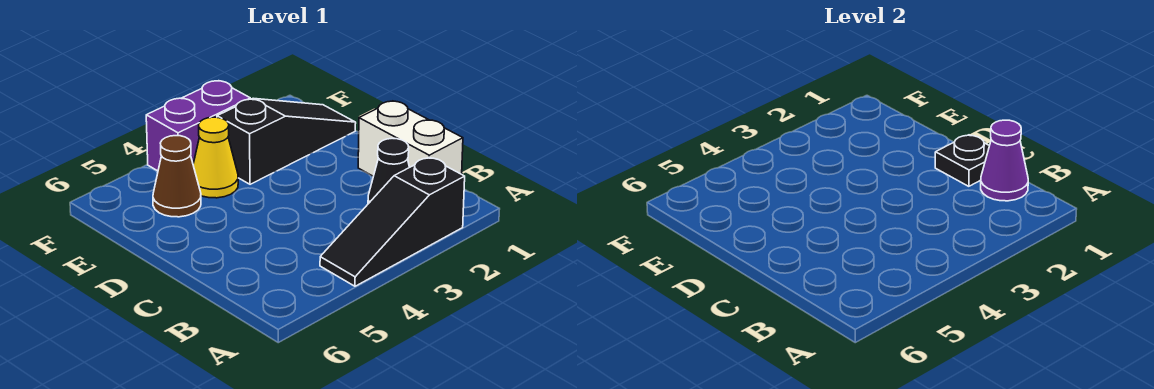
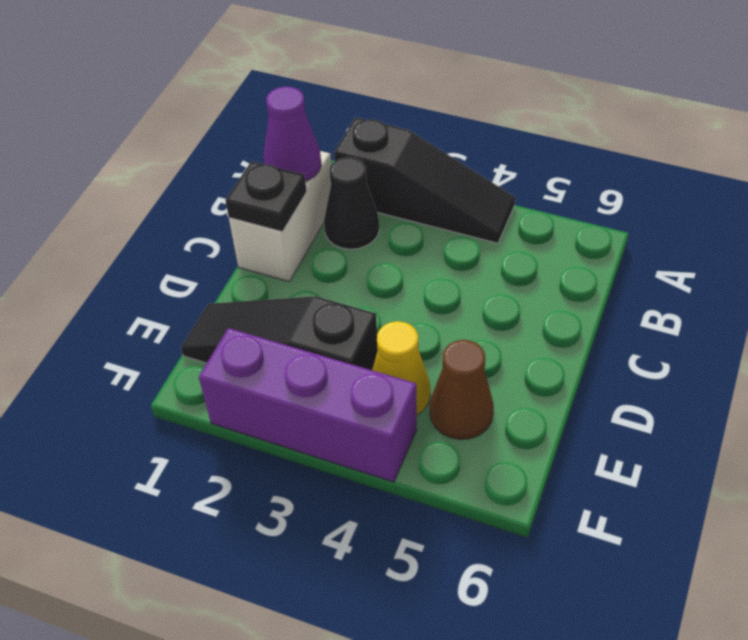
purple brick F3:F4 level 1 -> purple brick F2:F4 level 1

